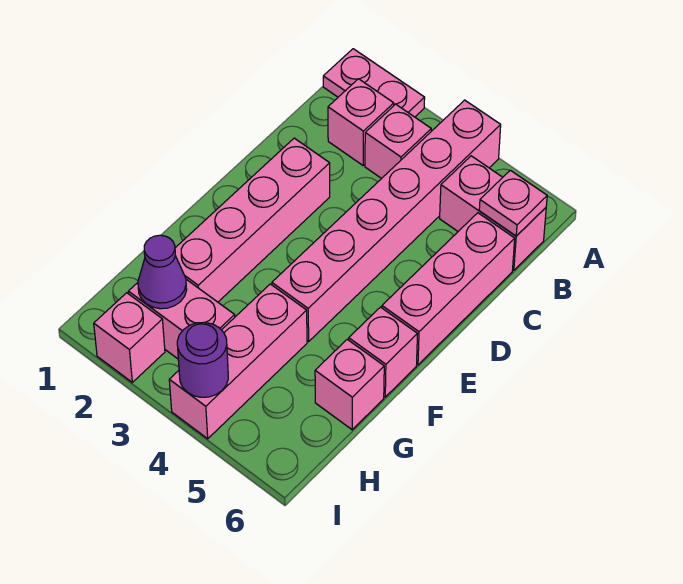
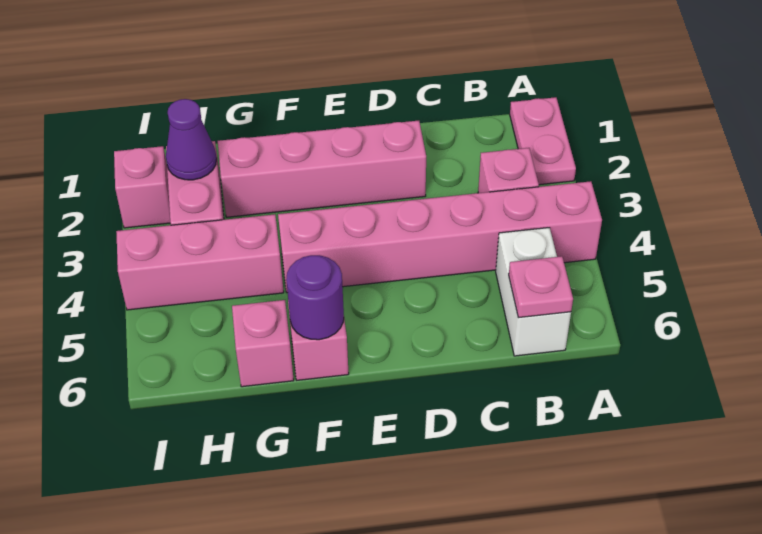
pink brick B2 level 1 -> none
pink brick B5:B6 level 1 -> white brick B5:B6 level 1
pink brick C6:E6 level 1 -> none
purple round brick I4 level 2 -> purple round brick F6 level 2

